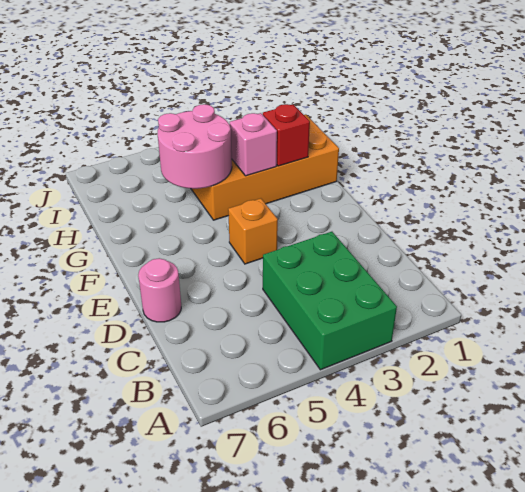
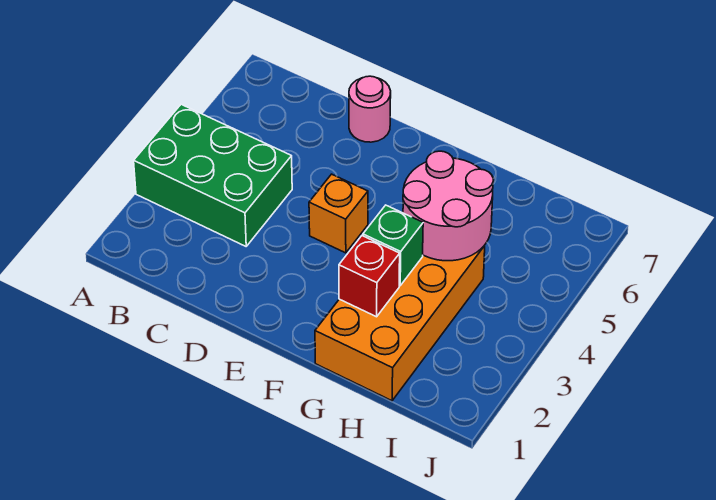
pink brick G3 level 2 -> green brick G3 level 2

